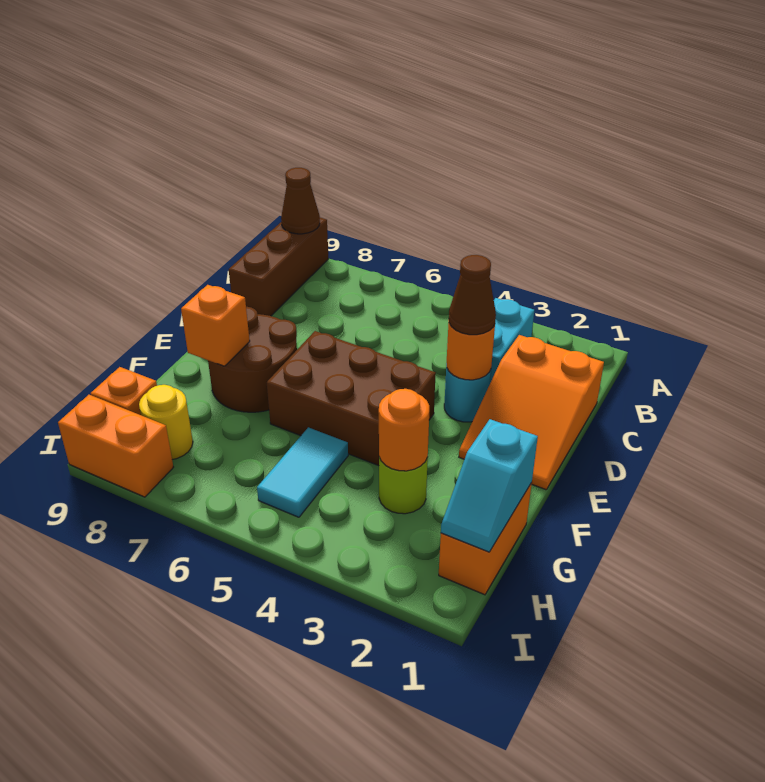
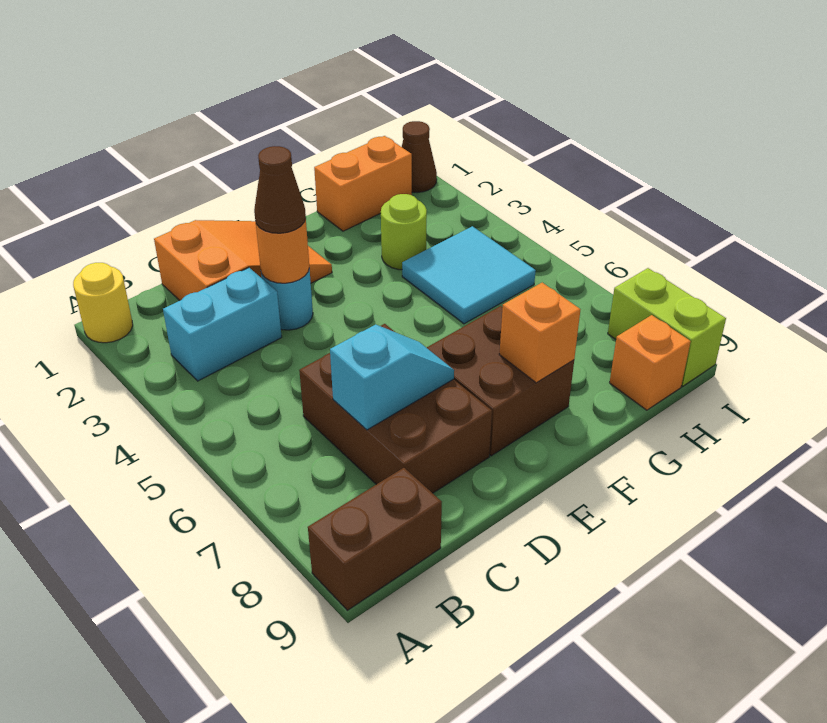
brown brick A9:C9 level 1 -> brown brick A9:B9 level 1
brown cone A9 level 2 -> brown cone I1 level 1
brown brick E4:F6 level 1 -> brown brick C6:D8 level 1
brown round brick E7:F8 level 1 -> brown brick E7:F8 level 1
cyan slope G1:H1 level 2 top G -> cyan slope C7:D7 level 2 top C
orange round brick G3 level 2 -> none
cyan tile G5:H5 level 1 -> cyan tile G4:H5 level 1
yellow round brick H8 level 1 -> yellow round brick A1 level 1
orange brick I8:I9 level 1 -> lime brick I8:I9 level 1

